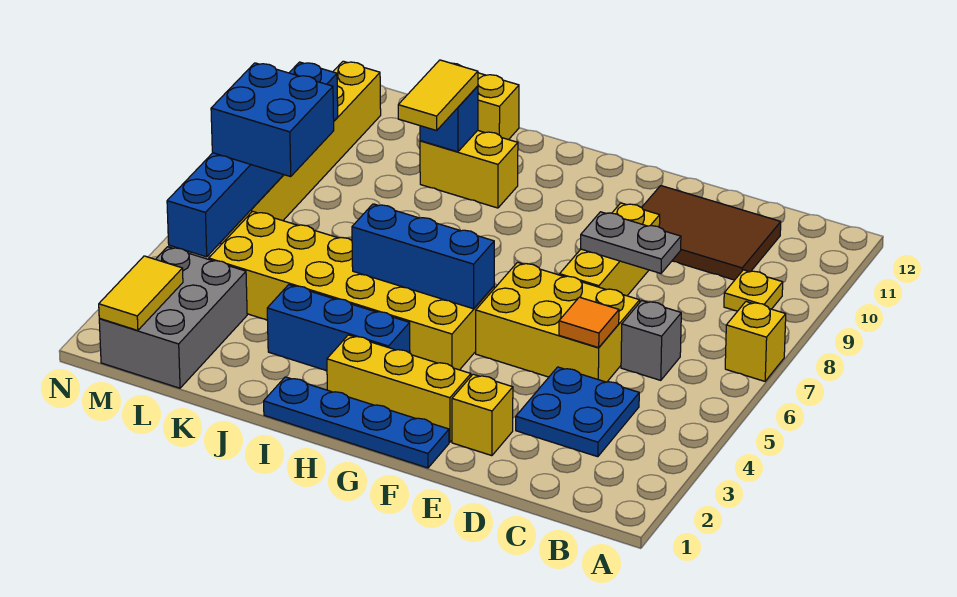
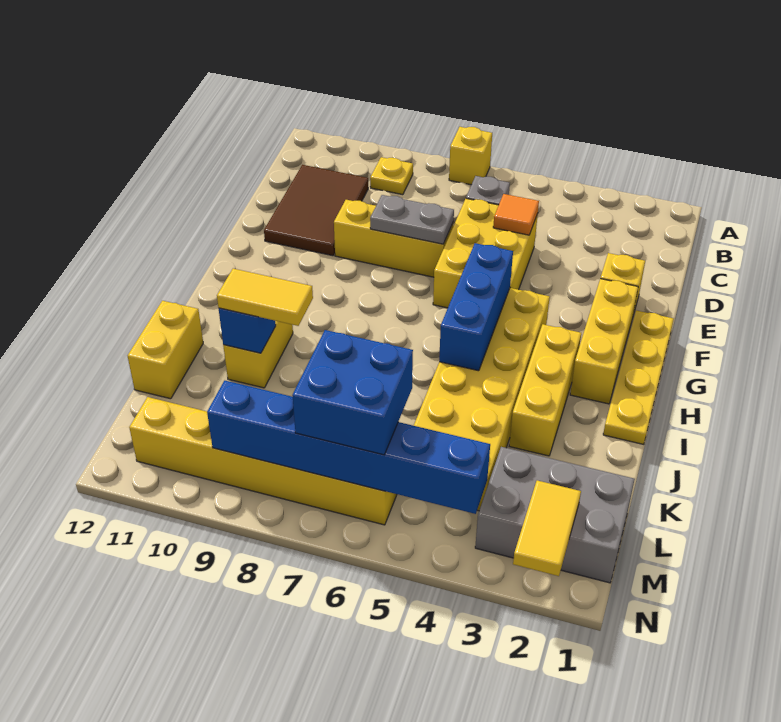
blue plate C3:D4 level 1 -> none
grey plate D8:E8 level 2 -> grey plate E7:E8 level 2
blue plate F1:I1 level 1 -> yellow plate F1:I1 level 1
blue brick H3:J3 level 1 -> yellow brick H3:J3 level 1
yellow tile M1:M2 level 2 -> yellow tile M2:N2 level 2

